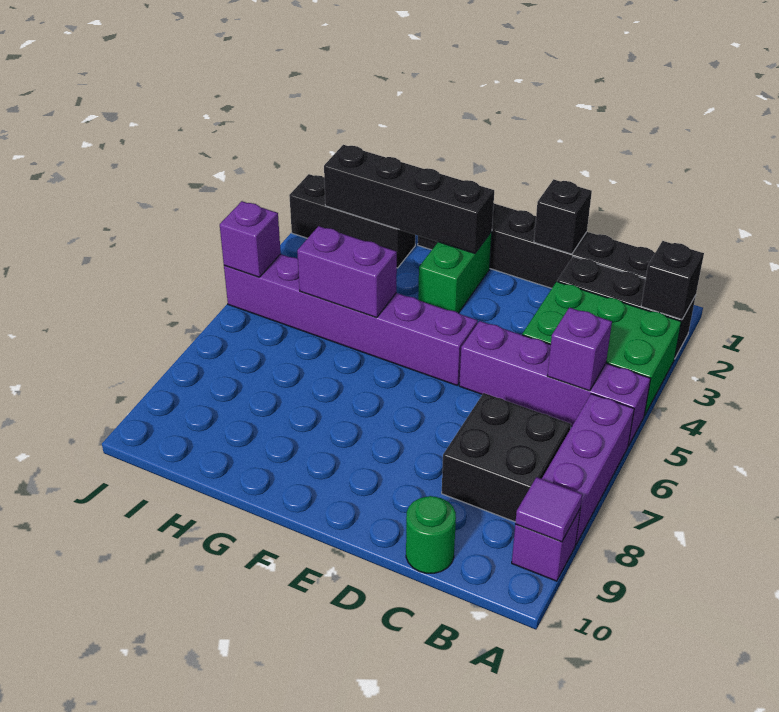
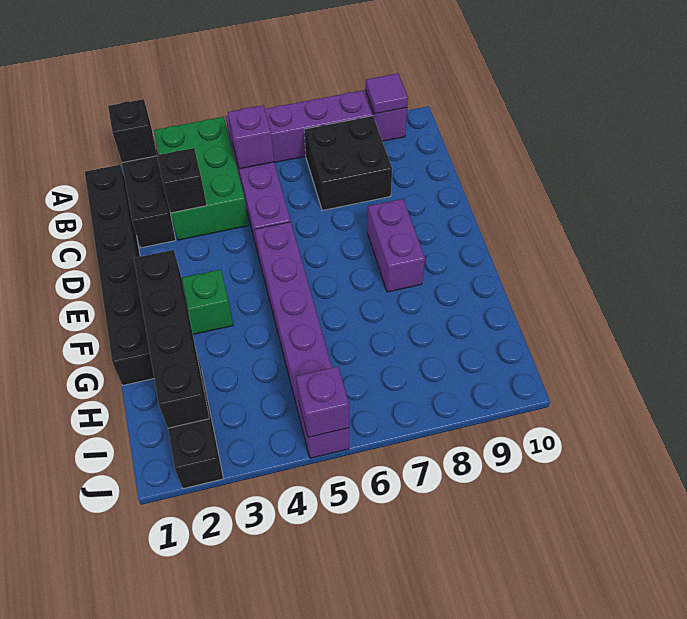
green round brick C10 level 1 -> none
black brick D1 level 2 -> black brick C3 level 2
purple brick G5:H5 level 2 -> purple brick E8:F8 level 1

